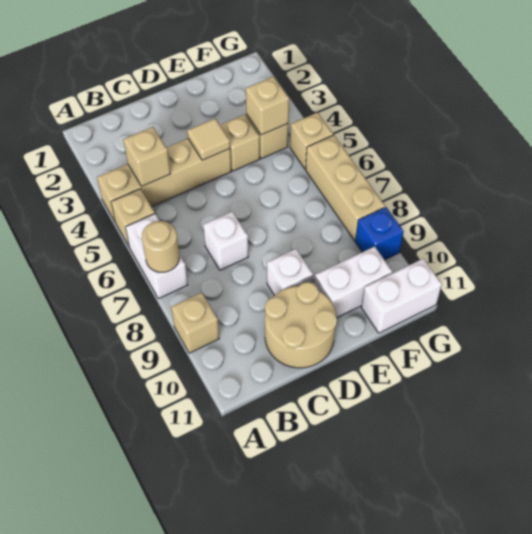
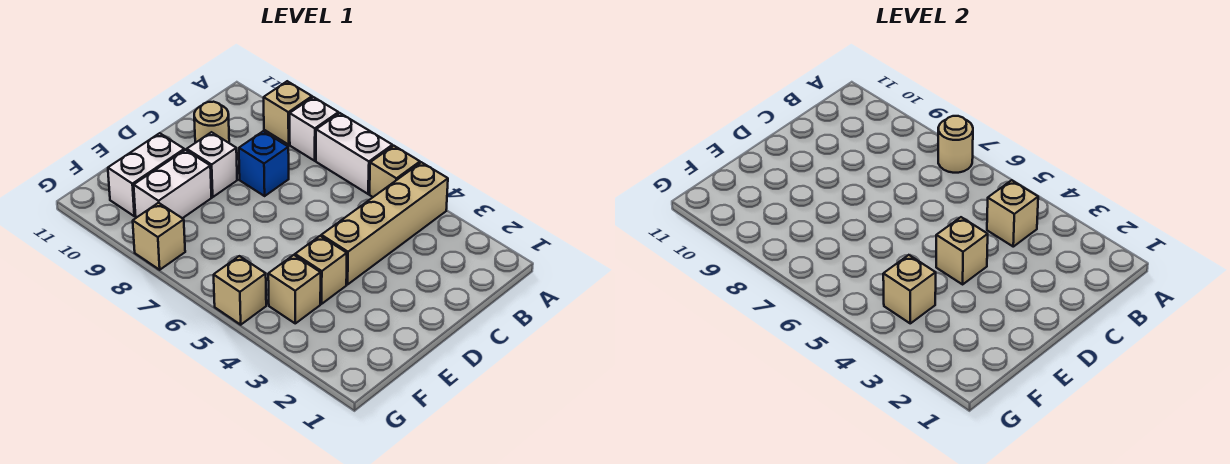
white brick C7 level 1 -> white brick A8 level 1
tan round brick C10:D11 level 1 -> tan round brick C10 level 1
tan tile D4 level 2 -> tan brick D4 level 2
white brick F11:G11 level 1 -> white brick E9:F9 level 1
tan brick G6:G8 level 1 -> tan brick G8 level 1
blue brick G9 level 1 -> blue brick C8 level 1

